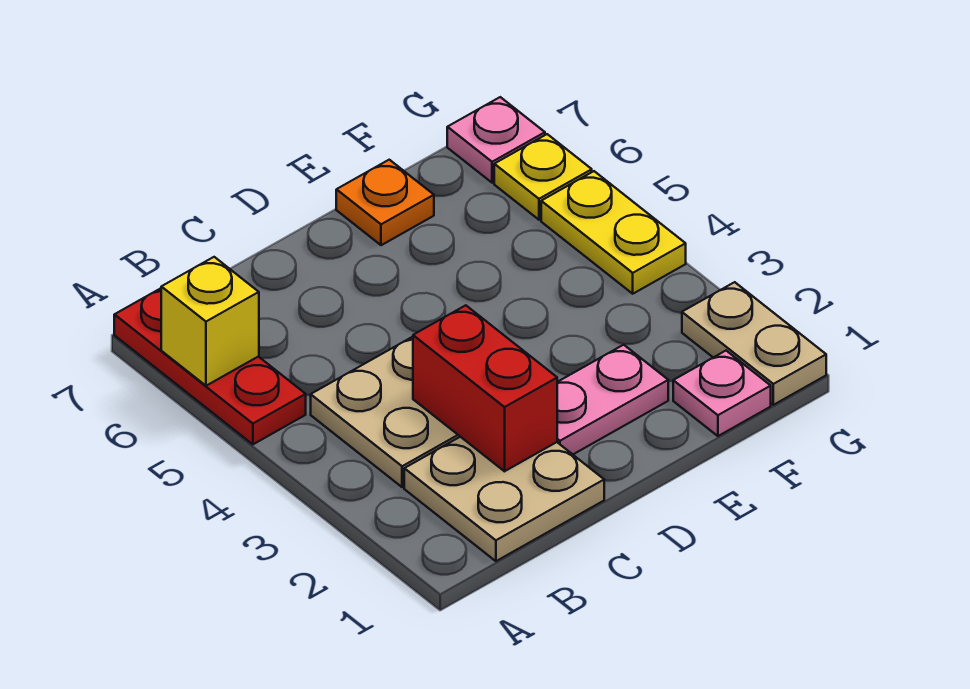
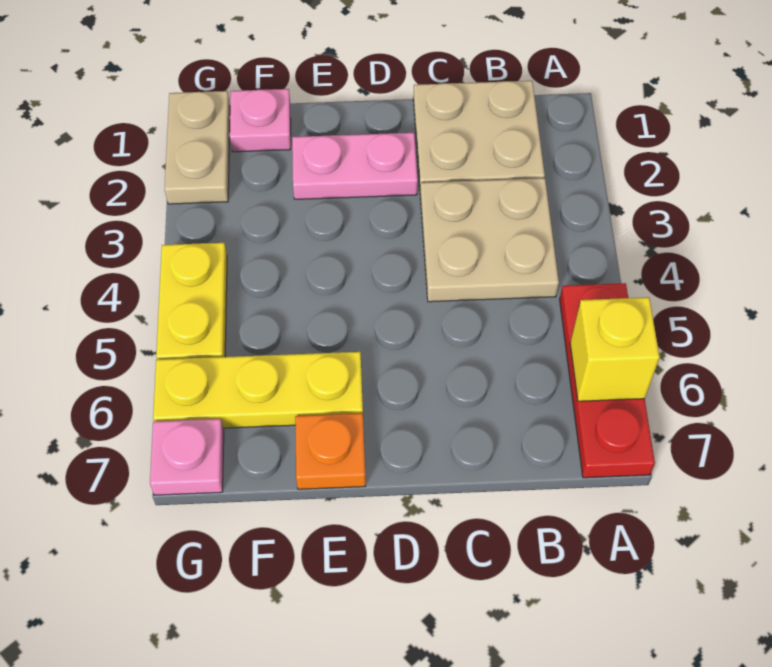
red brick C2:C3 level 2 -> none
yellow plate G6 level 1 -> yellow plate E6:G6 level 1

